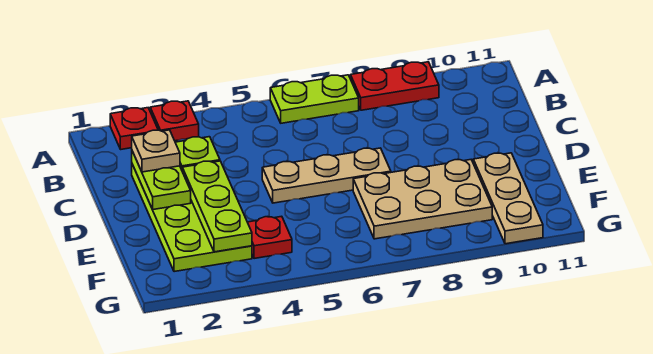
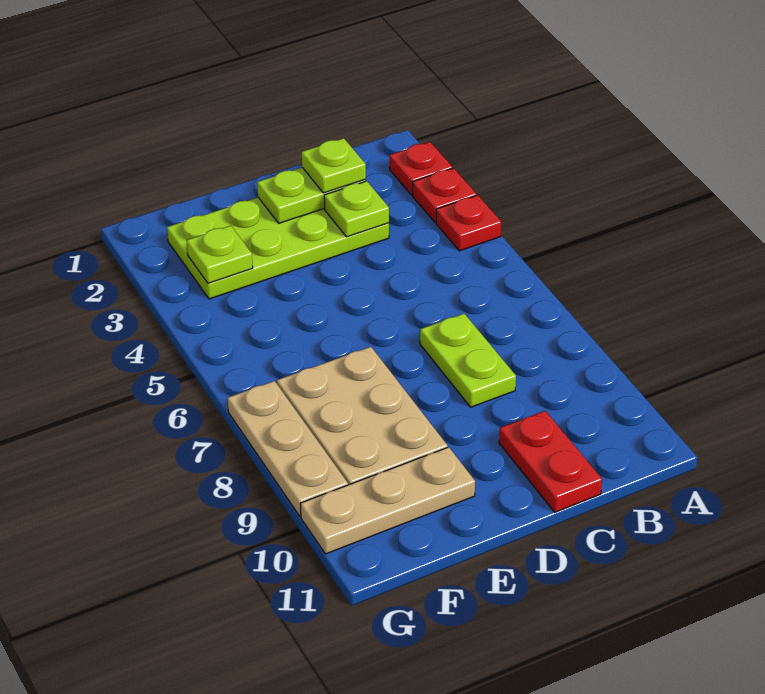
lime plate A6:A7 level 1 -> lime plate C7:C8 level 1
red plate A8:A9 level 1 -> red plate C10:C11 level 1
tan plate C2 level 3 -> lime plate C2 level 3
lime plate D3:F3 level 2 -> lime plate F3 level 2
tan plate D5:D7 level 1 -> tan plate G7:G9 level 1
red plate F4 level 1 -> red plate A4 level 1

